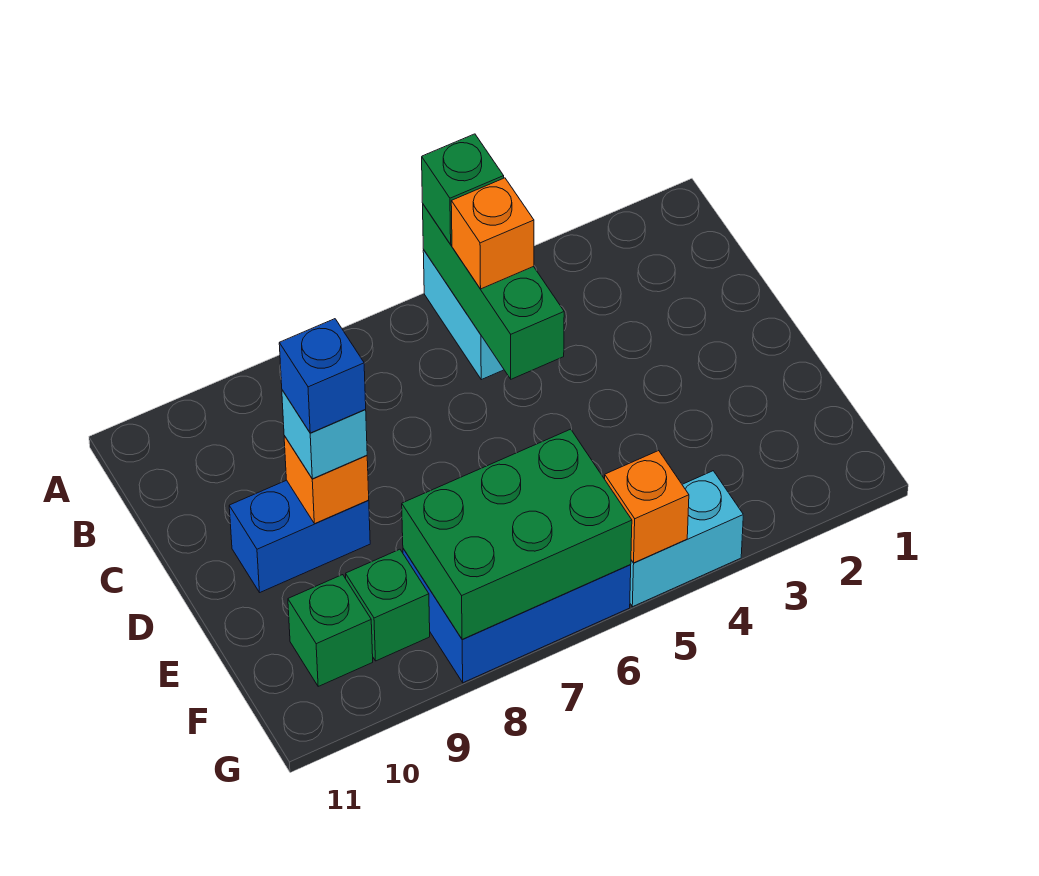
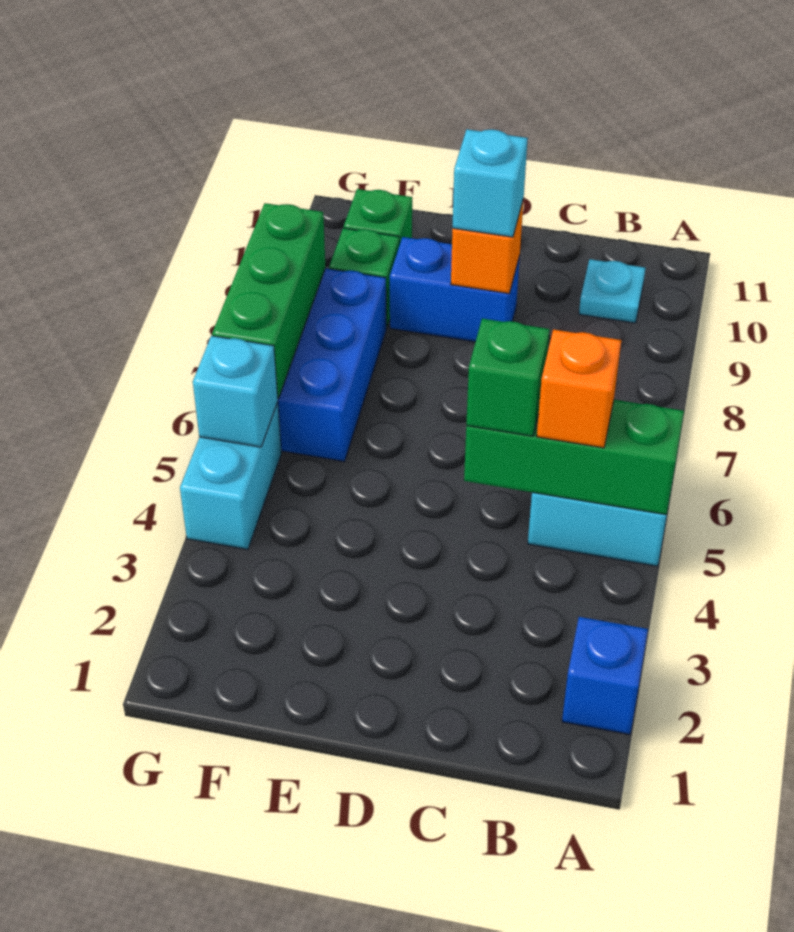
green brick A5 level 3 -> green brick C5 level 3
none -> cyan plate B10 level 1
blue brick D9:D10 level 1 -> blue brick D9:E9 level 1
blue brick D9 level 4 -> blue brick A2 level 1
green brick F6:G8 level 2 -> green brick G6:G8 level 2
orange brick G5 level 2 -> cyan brick G5 level 2

